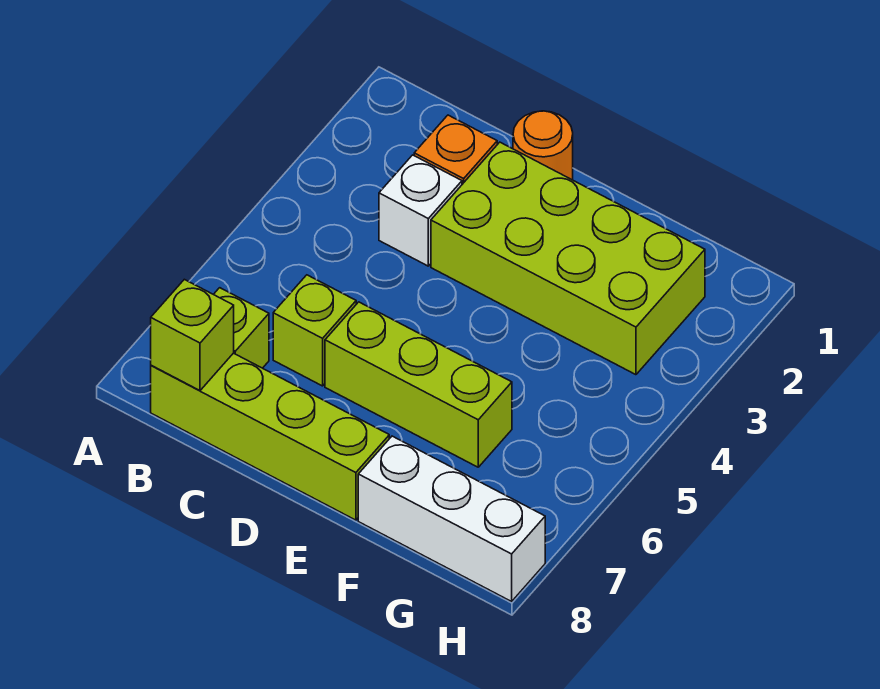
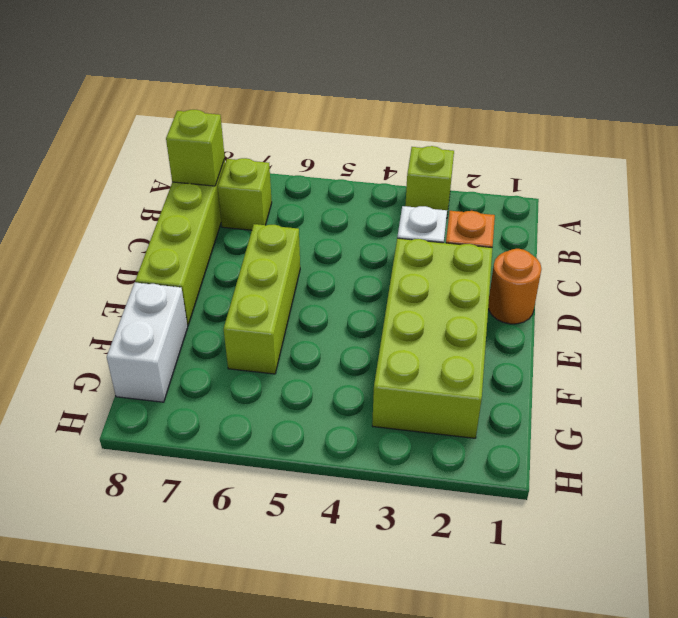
lime brick C6 level 1 -> lime brick A3 level 1
white brick F8:H8 level 1 -> white brick F8:G8 level 1

